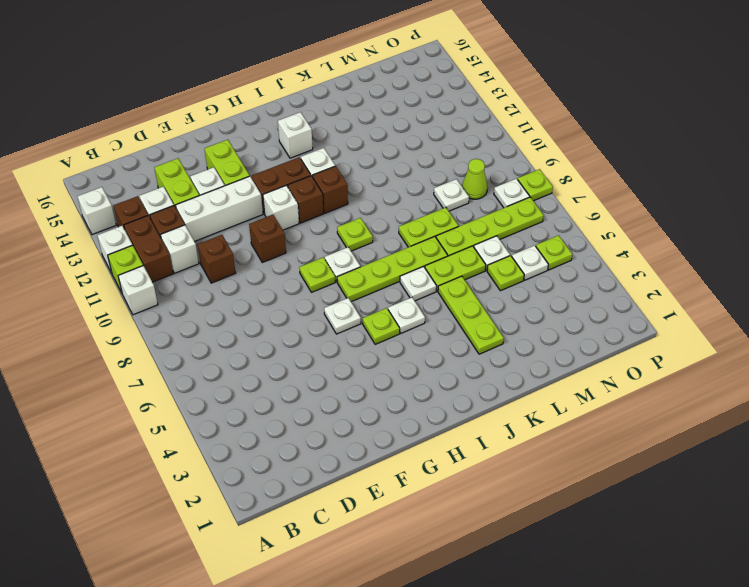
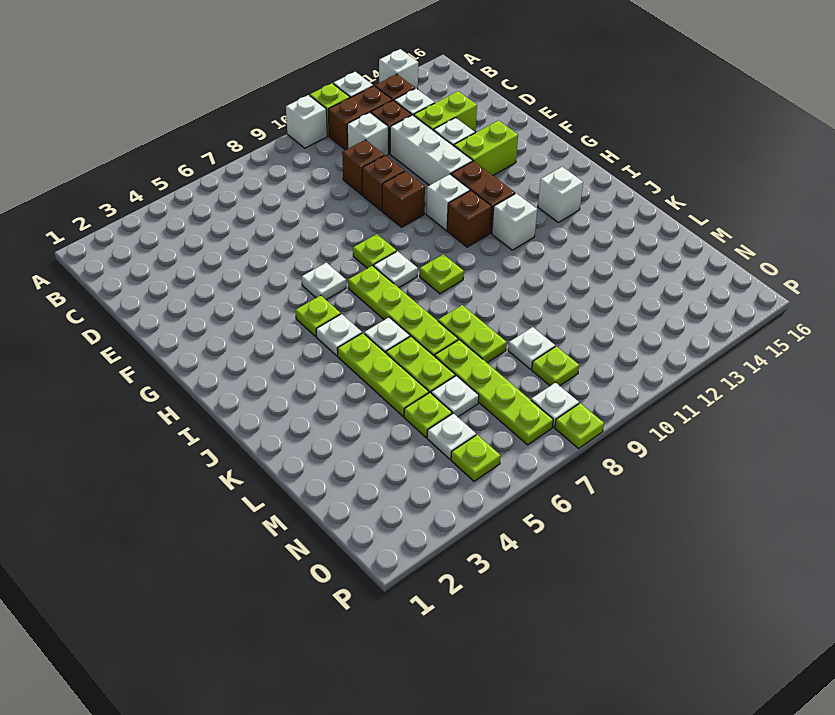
brown brick I11 level 1 -> brown brick E10 level 1
lime plate K3:K5 level 1 -> lime plate J5:L5 level 1
lime cone N9 level 1 -> lime plate N9 level 1

